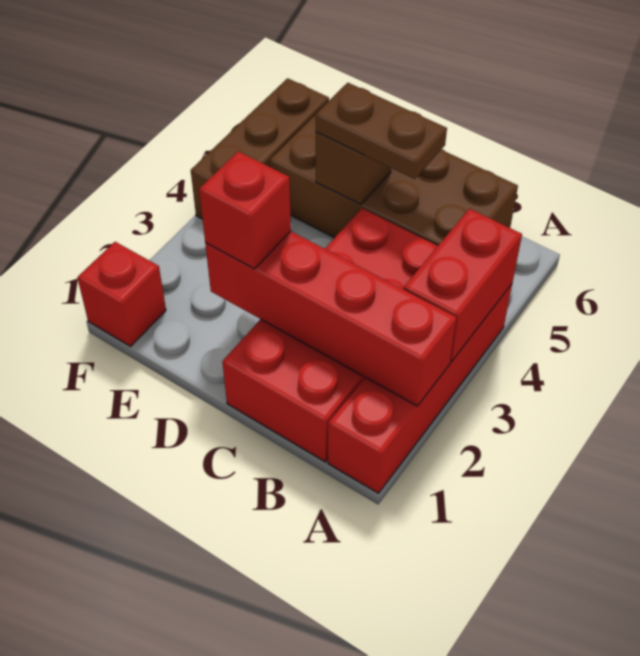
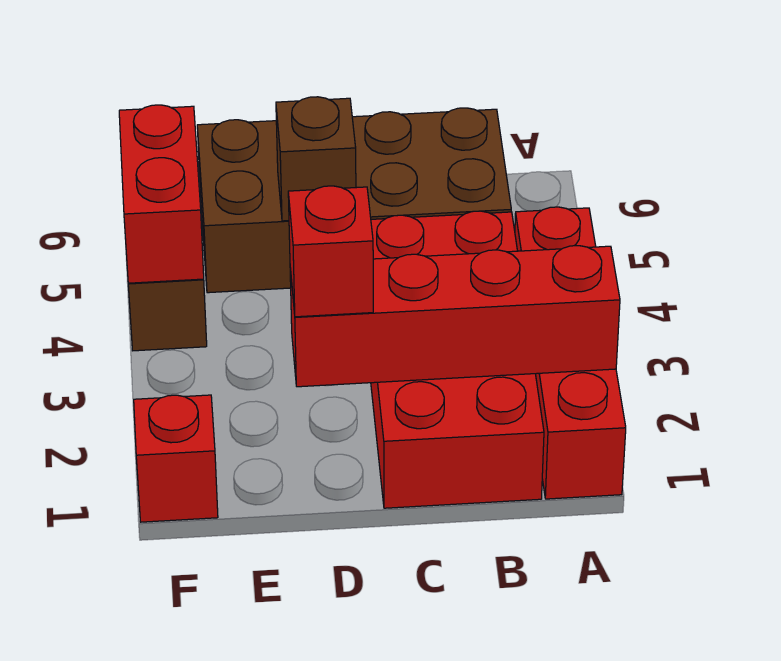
red brick A3:A4 level 2 -> red brick F4:F5 level 2
brown plate C5:D5 level 3 -> none

